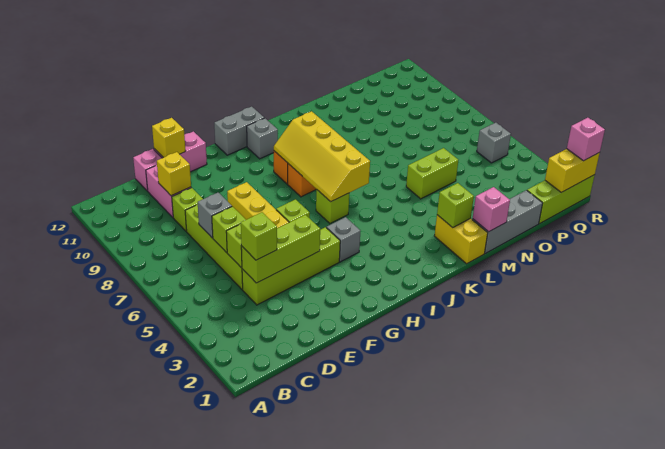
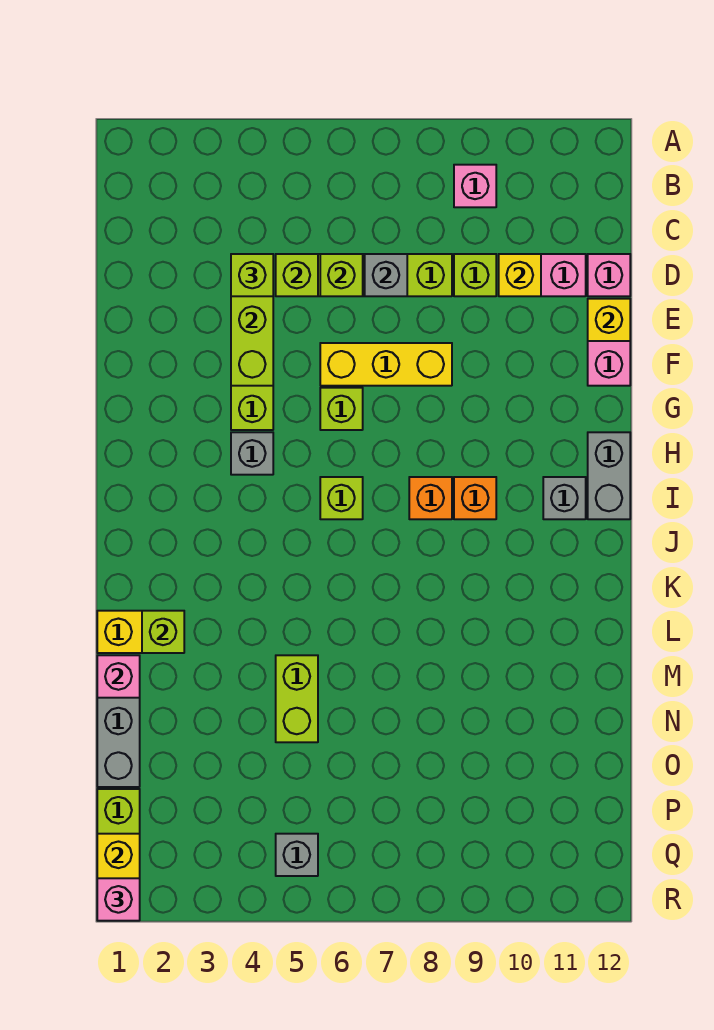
none -> pink brick B9 level 1
yellow slope I6:J9 level 2 top J -> none

